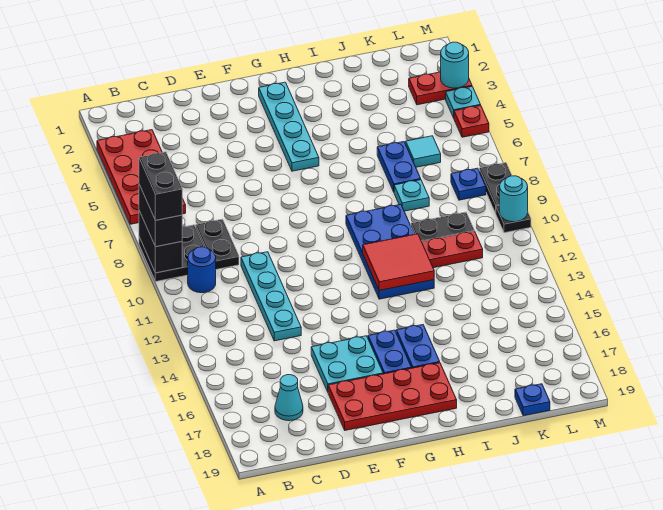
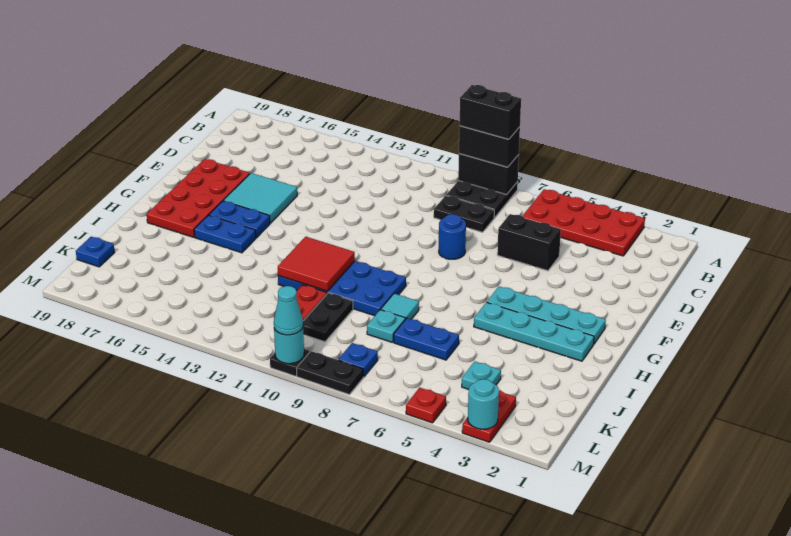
blue round brick B10 level 1 -> blue round brick E8 level 1
cyan cone C17 level 1 -> cyan cone M10 level 3
none -> black brick D5:D6 level 1
cyan plate D10:D13 level 1 -> cyan plate H2:H5 level 1
cyan plate E15:F16 level 1 -> cyan tile E15:F16 level 1
cyan tile K6 level 1 -> cyan tile I8 level 1
cyan plate M4 level 1 -> cyan plate K4 level 1

